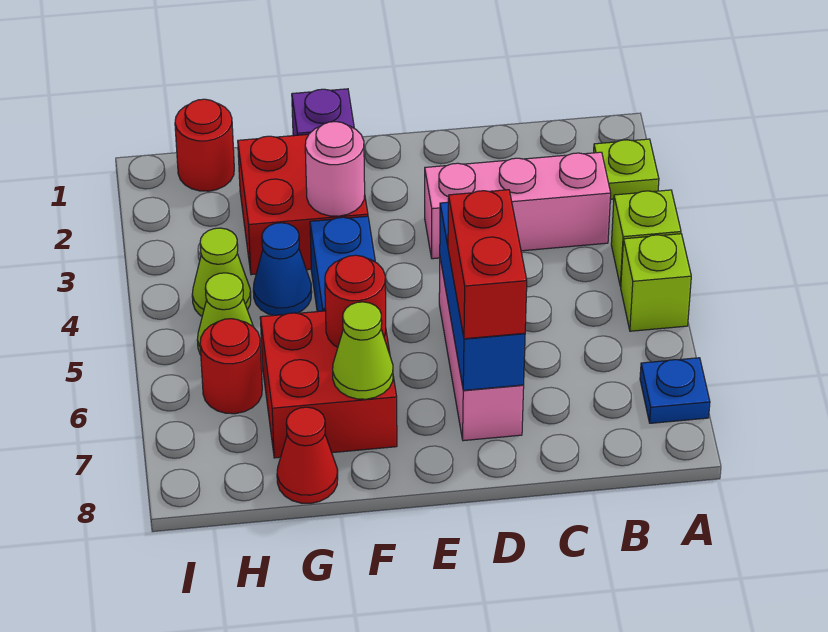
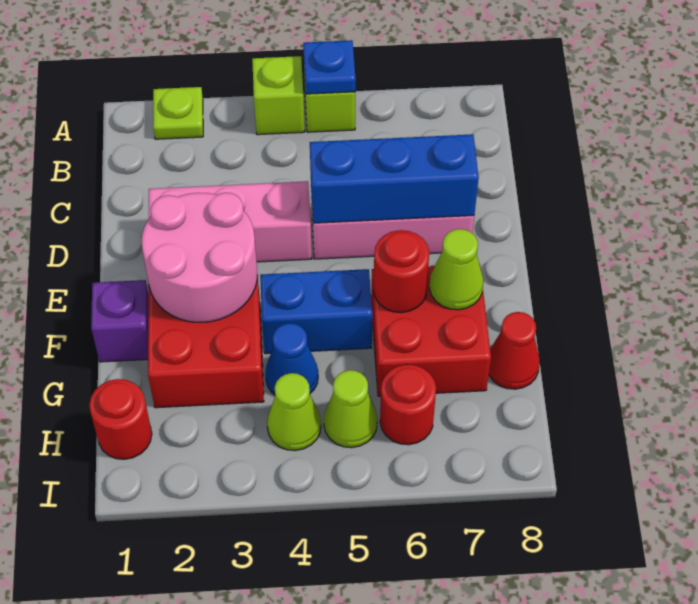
blue plate A7 level 1 -> blue plate A5 level 2
pink brick B3:D3 level 1 -> pink brick D2:D4 level 1
red brick D6:D7 level 3 -> none
pink round brick F3 level 2 -> pink round brick E2:F3 level 2

